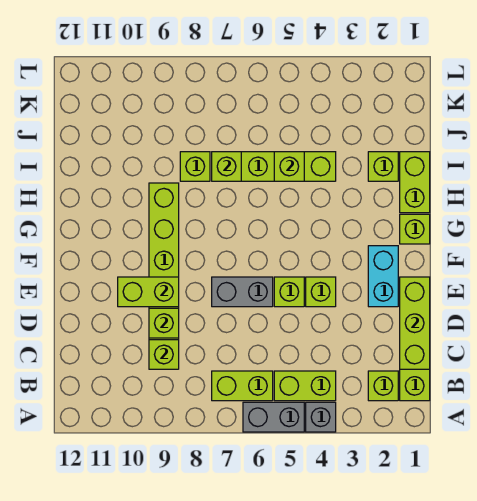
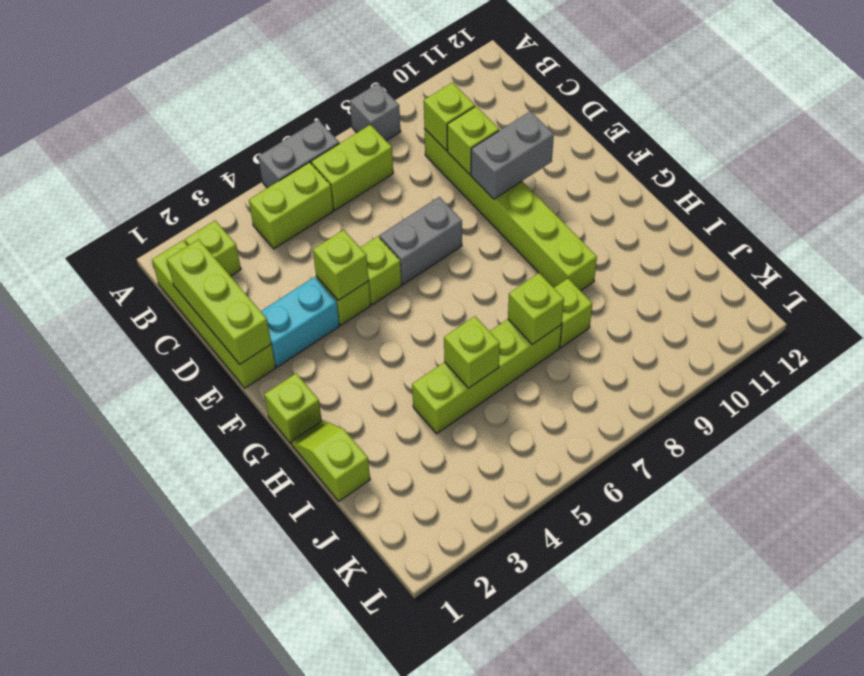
grey brick A4 level 1 -> grey brick A8 level 1
cyan brick E2:F2 level 1 -> cyan brick E2:E3 level 1
lime brick E9:E10 level 2 -> grey brick E9:E10 level 2
lime brick H1:I1 level 1 -> lime slope H1:I1 level 1 top I
lime brick I2 level 1 -> lime brick E4 level 2

